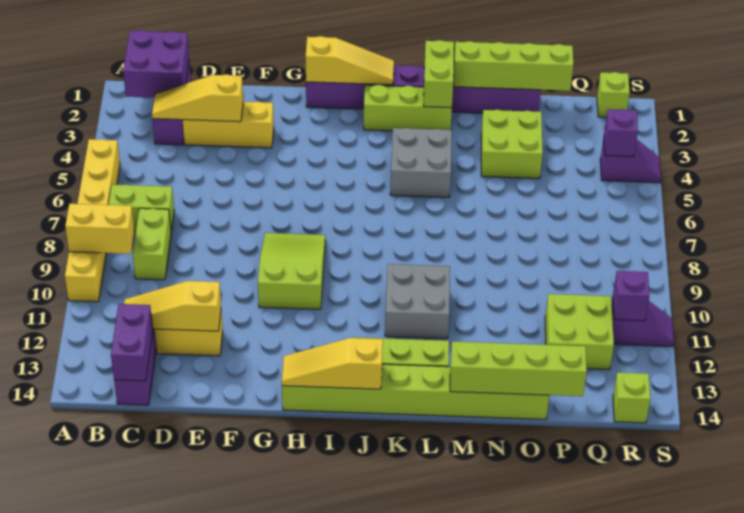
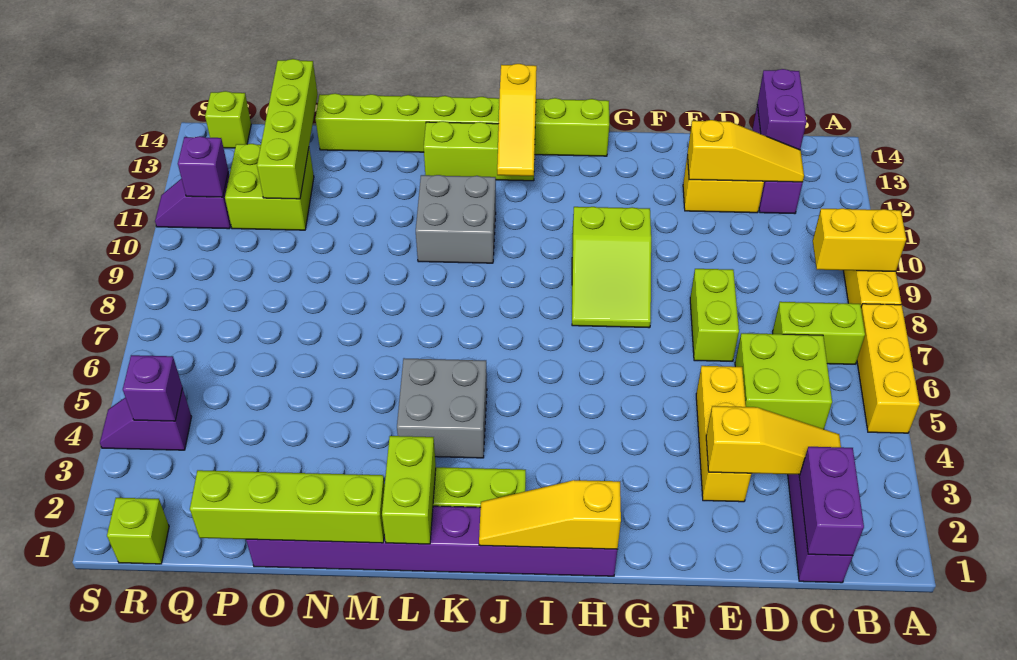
purple brick B1:C2 level 2 -> purple brick C1:C2 level 2
lime brick C8:C9 level 1 -> lime brick E7:E8 level 1
yellow brick D3:F3 level 1 -> yellow brick E3:E5 level 1
yellow slope H14:J14 level 2 top J -> yellow slope J12:J14 level 2 top 14
lime brick M14:P14 level 2 -> lime brick P11:P14 level 2
lime brick N3:O4 level 1 -> lime brick C5:D6 level 1

